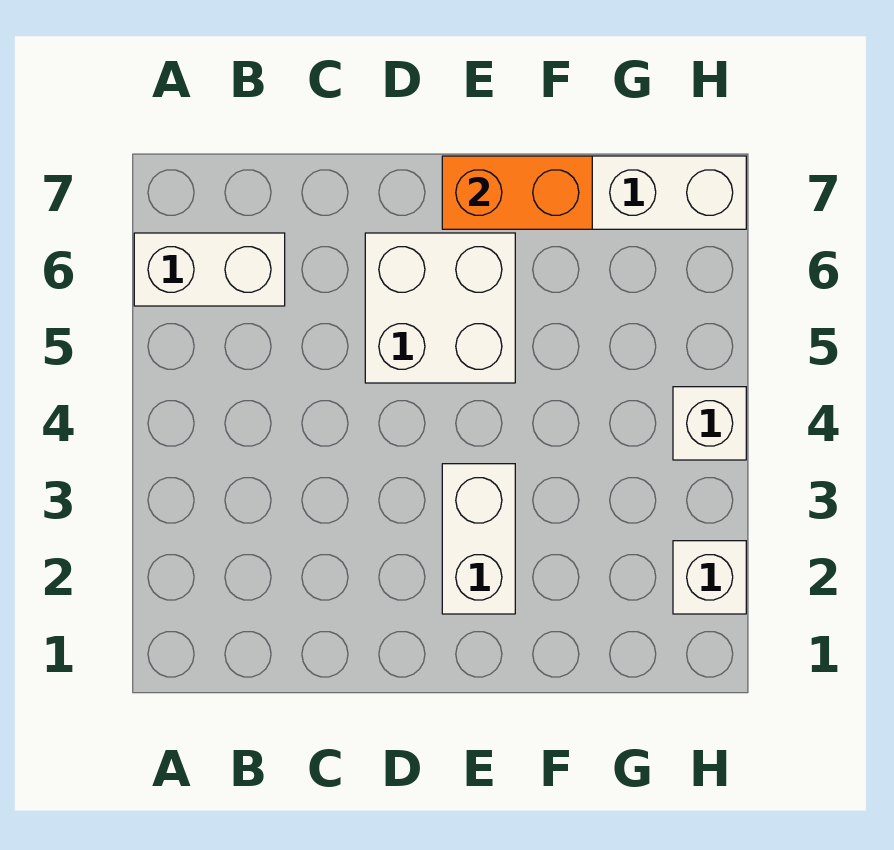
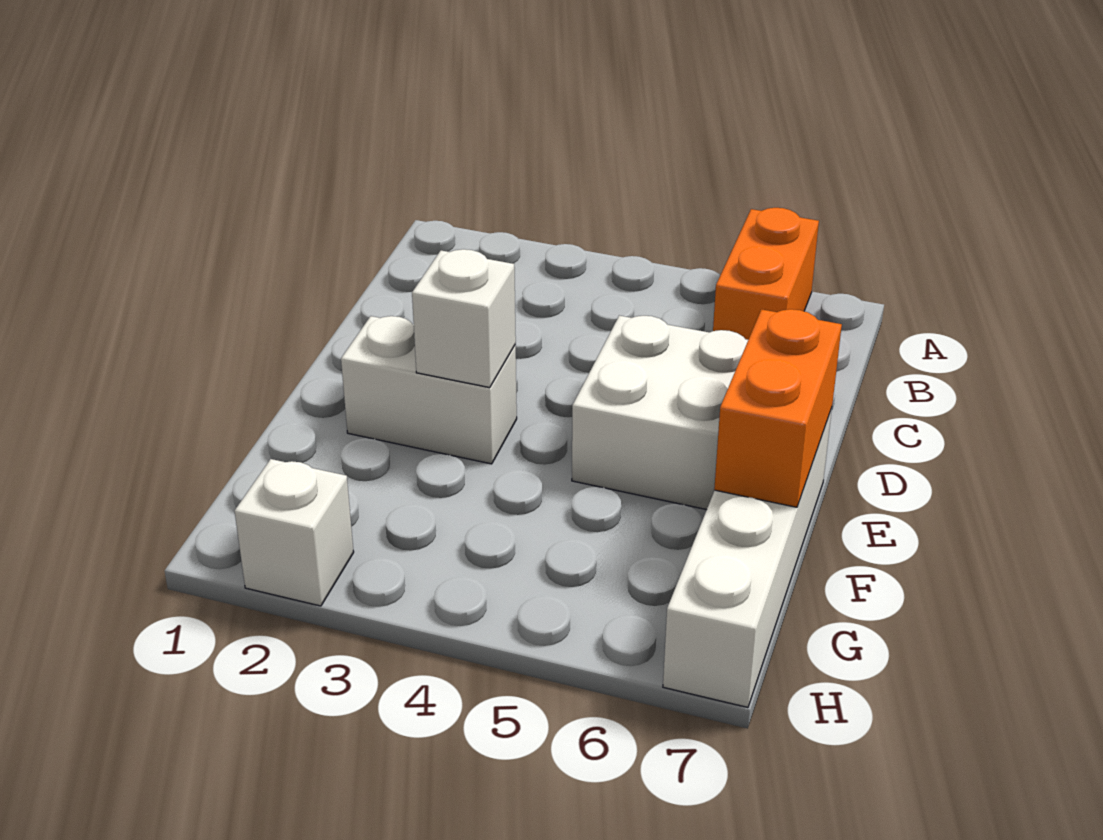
white brick A6:B6 level 1 -> orange brick A6:B6 level 1
white brick H4 level 1 -> white brick E3 level 2

